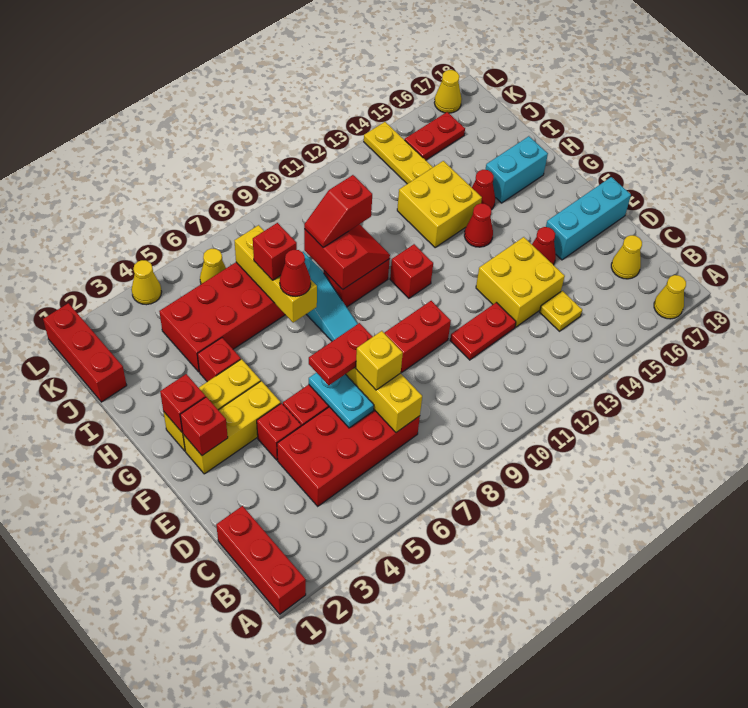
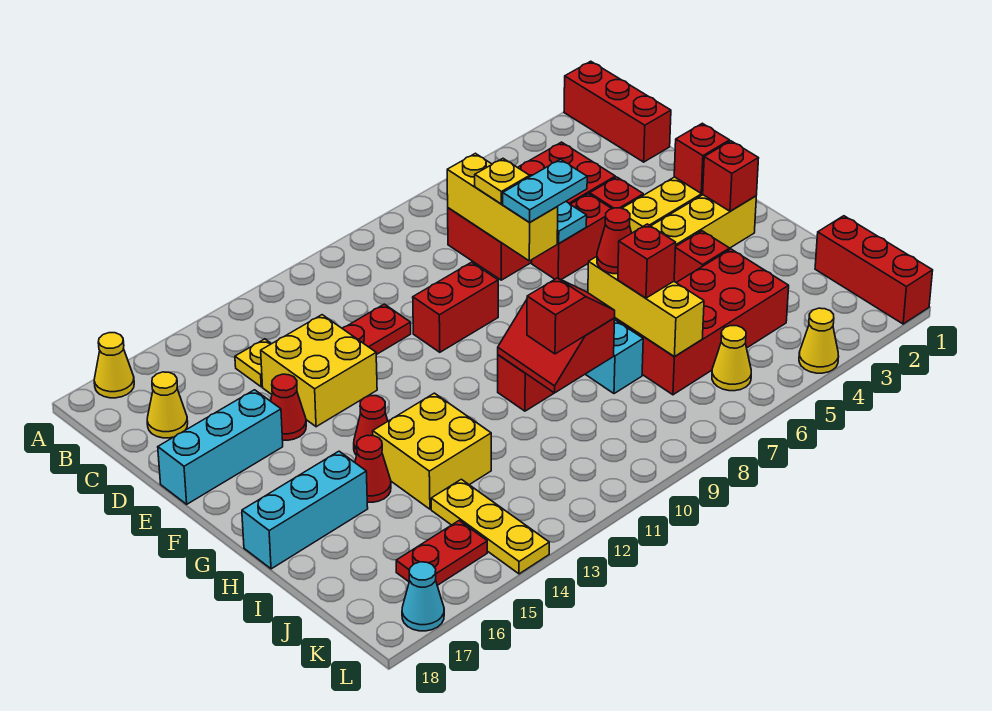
yellow brick D7 level 3 -> yellow plate D7 level 3
red plate E6:E7 level 3 -> cyan plate E6:E7 level 3
red brick G11 level 1 -> none
cyan brick H16:H17 level 1 -> cyan brick H16:H18 level 1
yellow cone L17 level 1 -> cyan cone L17 level 1

